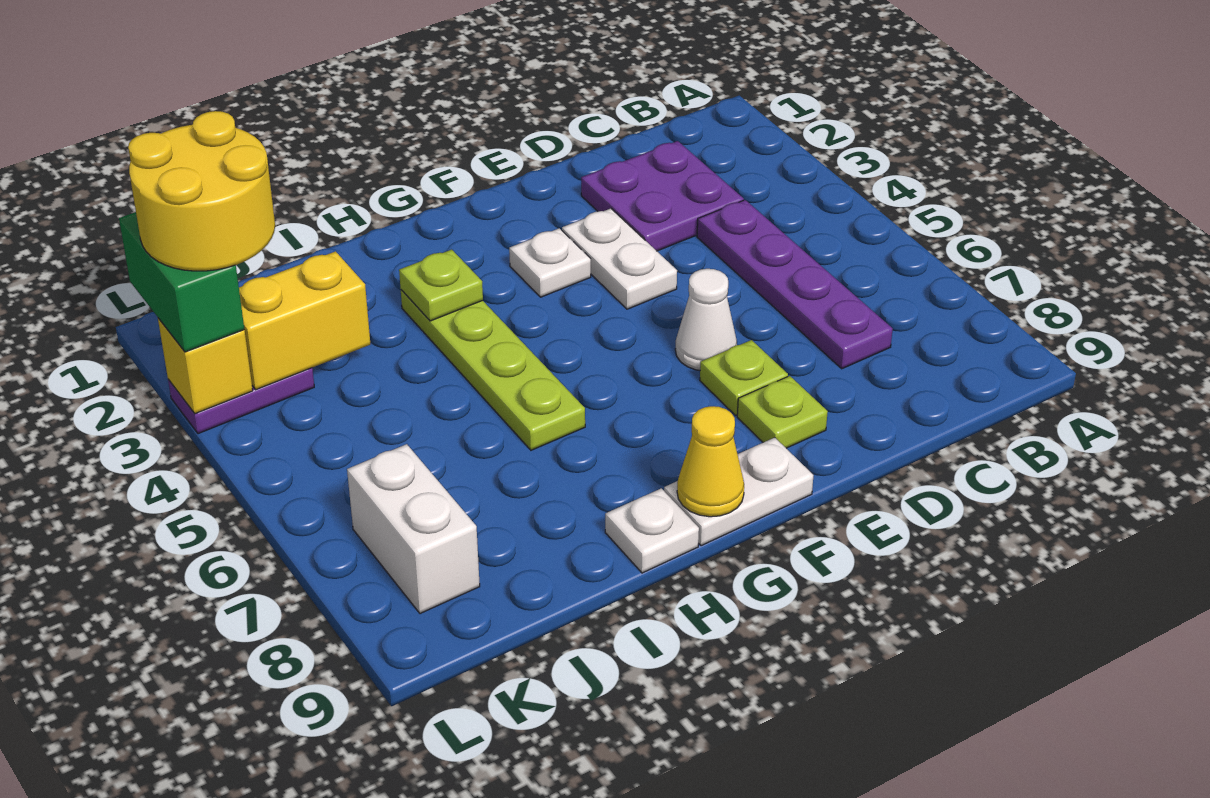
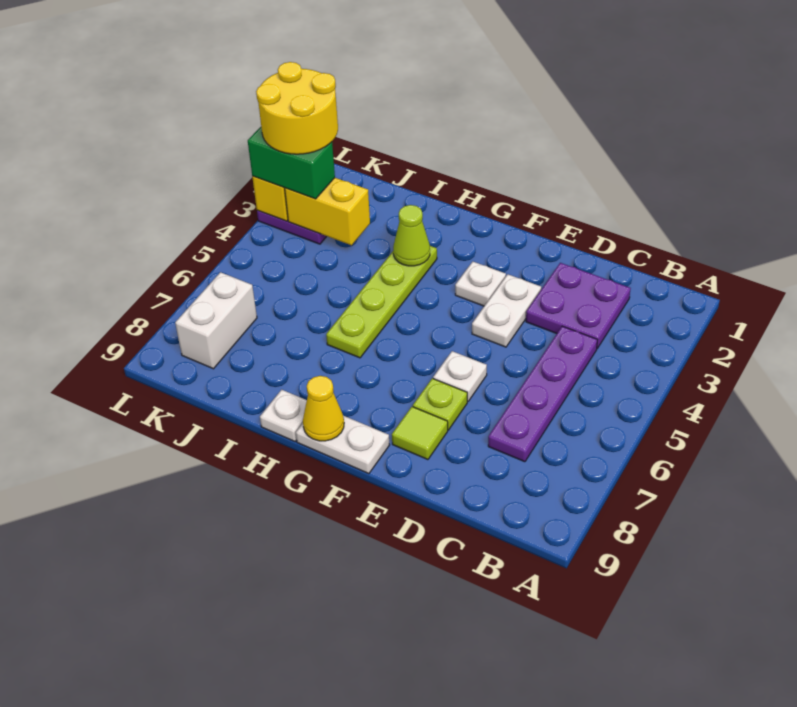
white cone E6 level 1 -> white plate E6 level 1
lime plate E8 level 1 -> lime tile E8 level 1
lime plate H3 level 2 -> lime cone H3 level 2
green brick L2:L3 level 3 -> green brick K3:L3 level 3

